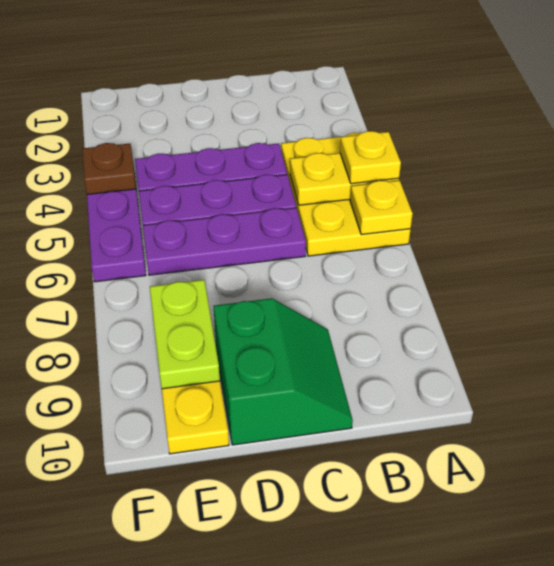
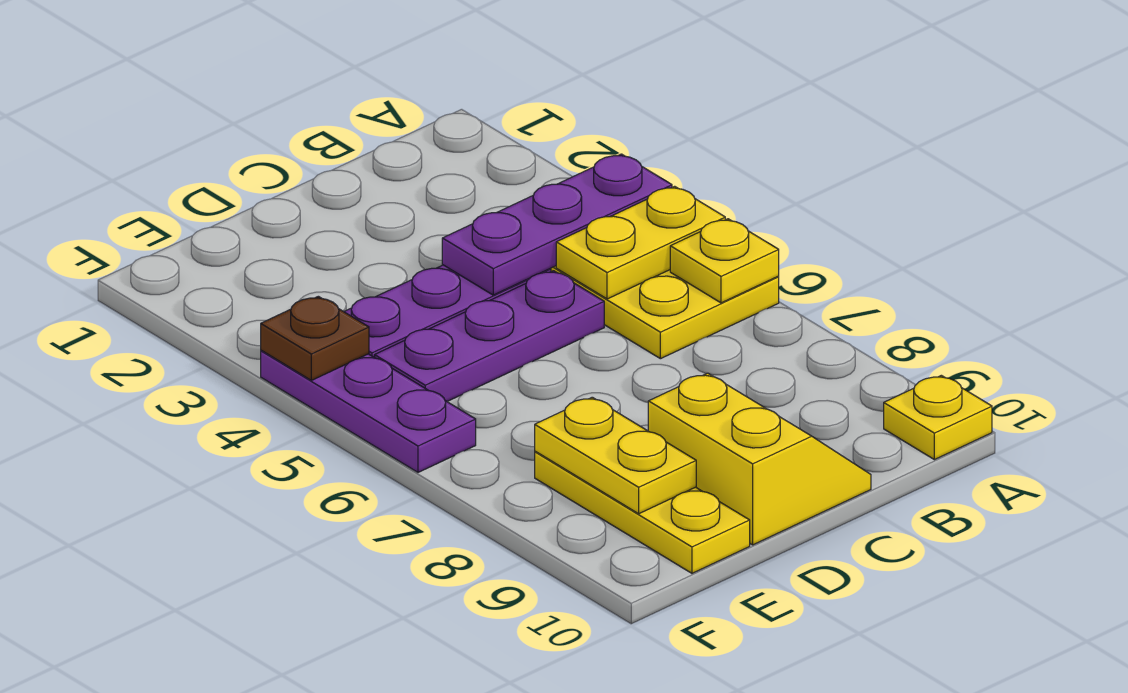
yellow plate A5 level 3 -> yellow plate A10 level 1
purple plate C6:E6 level 1 -> purple plate A4:C4 level 2
green slope C9:D10 level 1 top D -> yellow slope C9:D10 level 1 top D
lime plate E8:E9 level 2 -> yellow plate E8:E9 level 2

